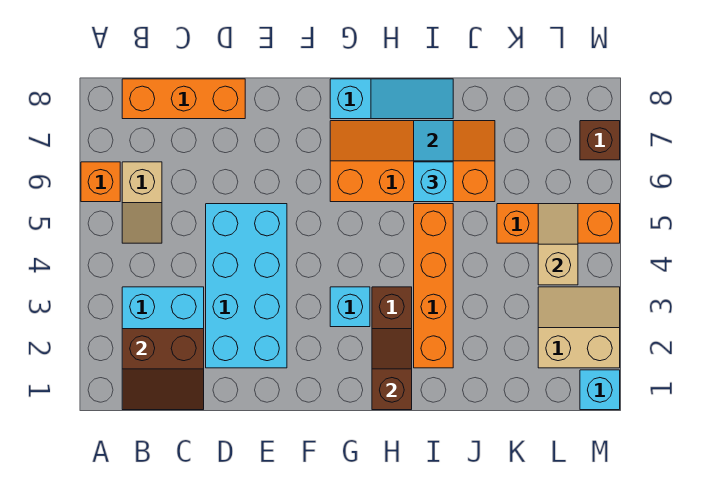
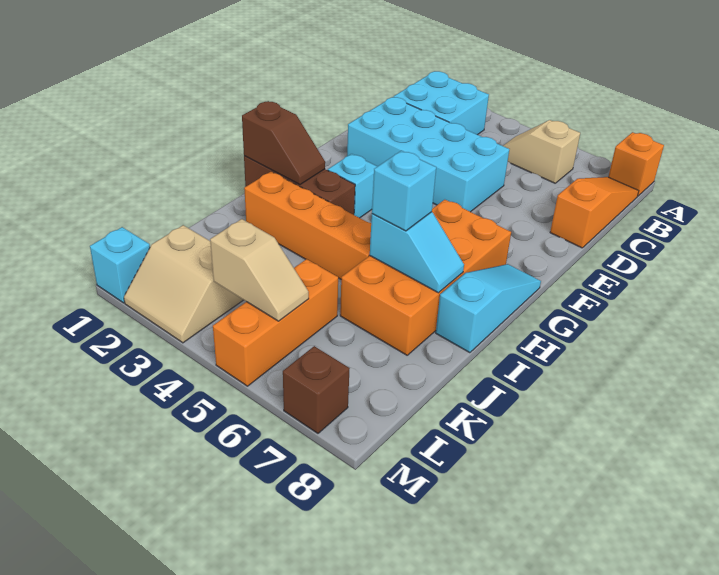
orange brick A6 level 1 -> orange brick A8 level 1
brown slope B1:C2 level 2 top 2 -> none
orange brick B8:D8 level 1 -> orange slope B8:D8 level 1 top D
orange slope G6:J7 level 1 top 6 -> orange brick G6:J7 level 1
cyan slope G8:I8 level 1 top G -> cyan slope G8:I8 level 1 top I
tan slope L2:M3 level 1 top 2 -> tan slope L2:M3 level 1 top L

